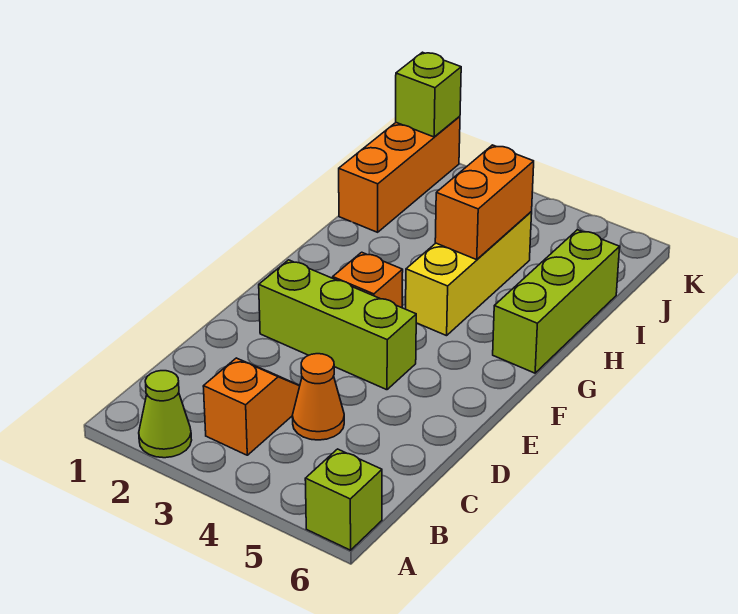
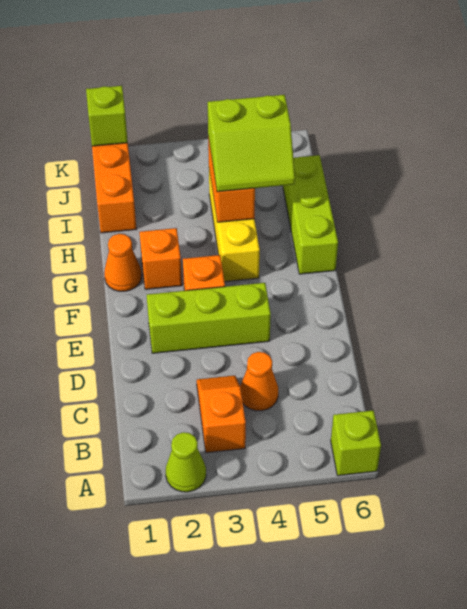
none -> orange cone G1 level 1
none -> orange brick G2 level 1
none -> lime slope H4:I5 level 3 top I

